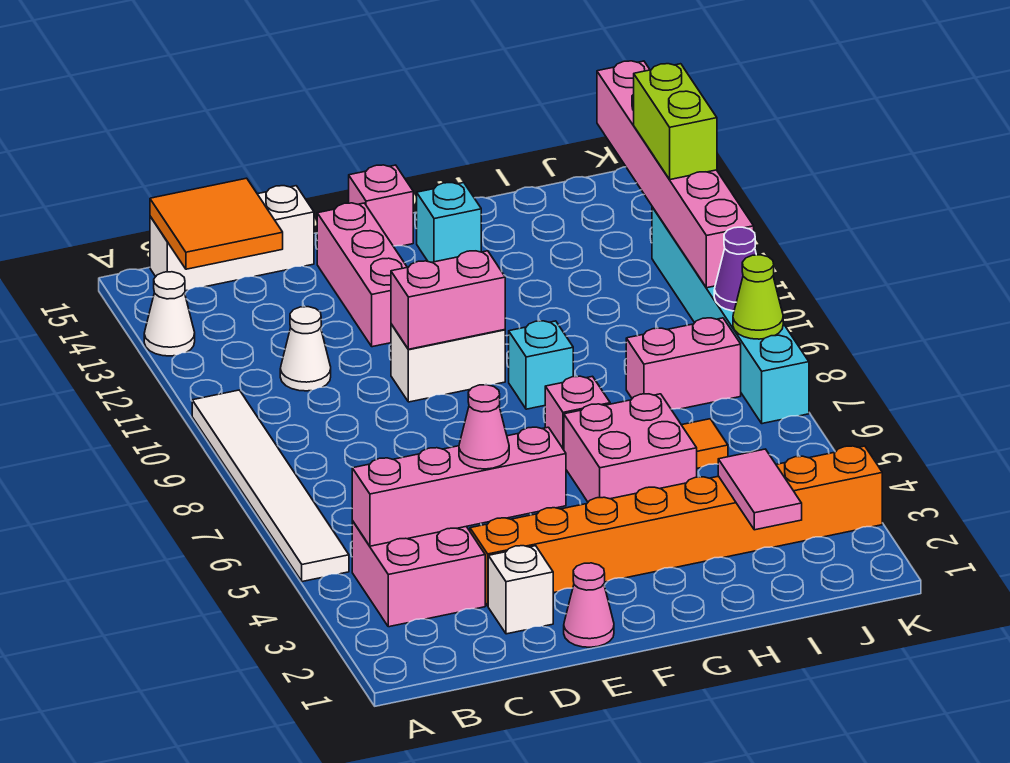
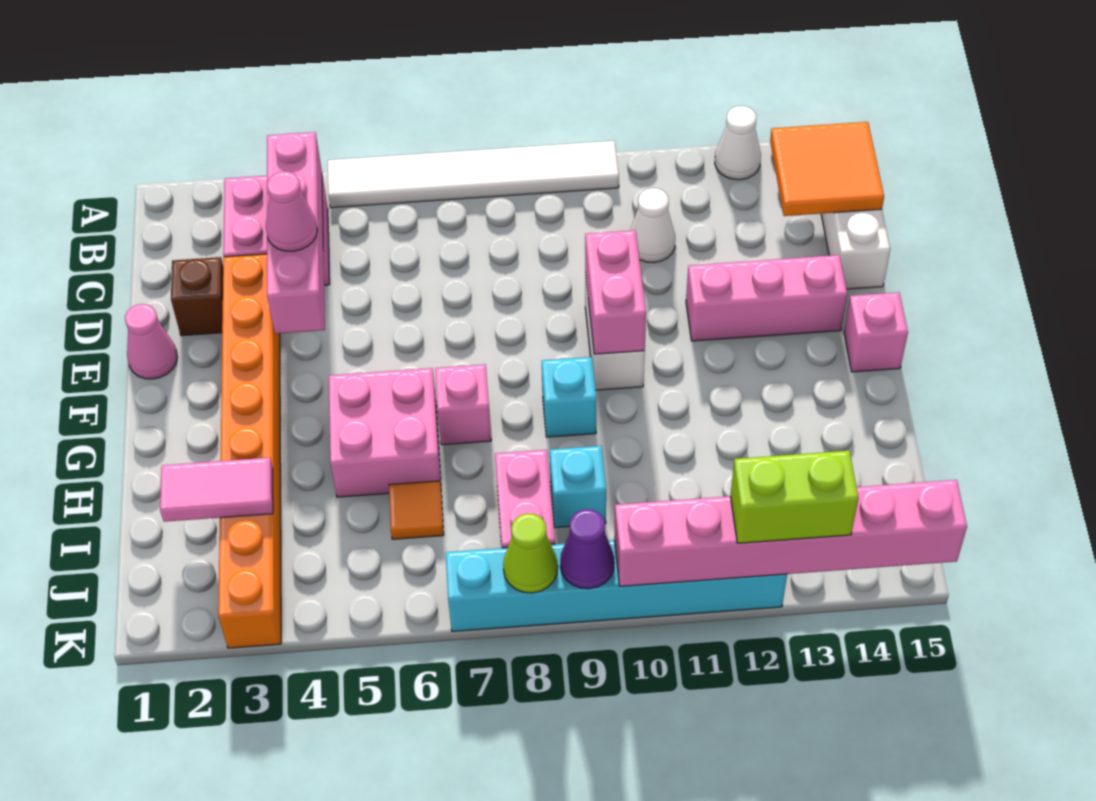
white brick D2 level 1 -> brown brick D2 level 1
cyan brick G14 level 1 -> cyan brick I9 level 1

